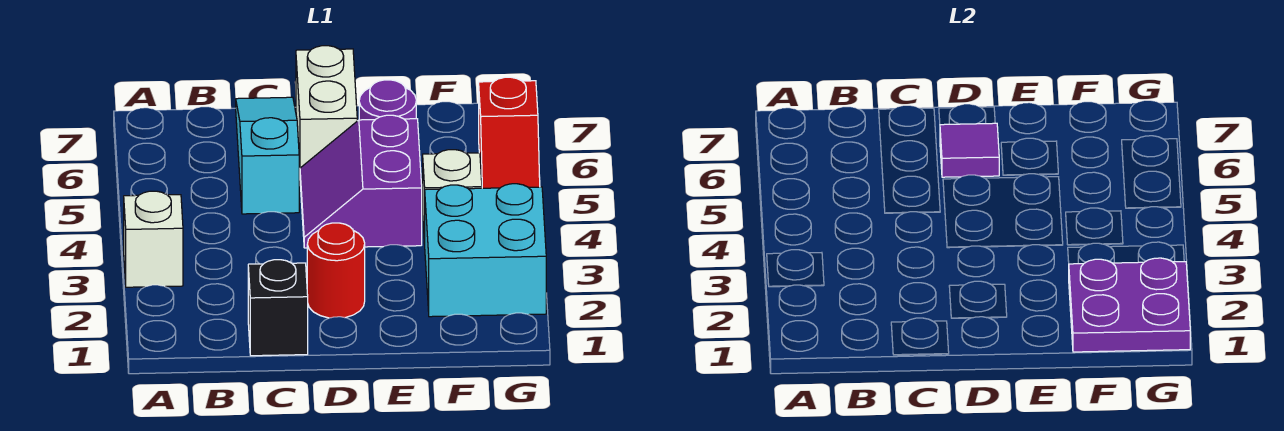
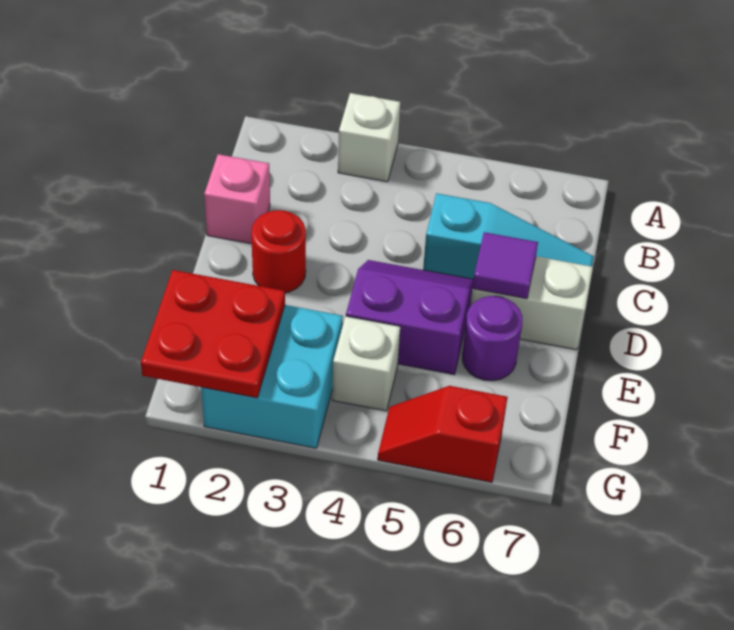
black brick C1 level 1 -> pink brick C1 level 1
purple plate F1:G2 level 2 -> red plate F1:G2 level 2

